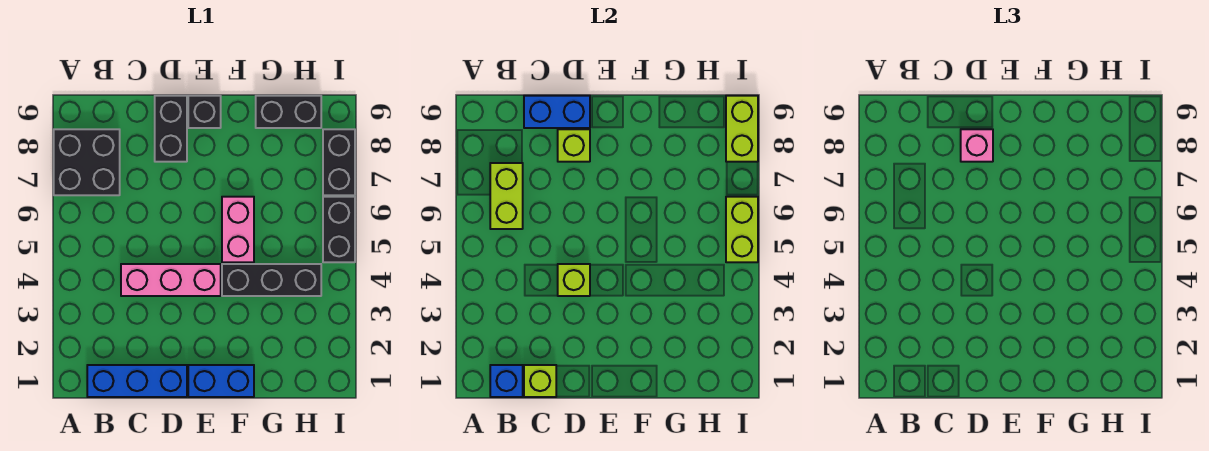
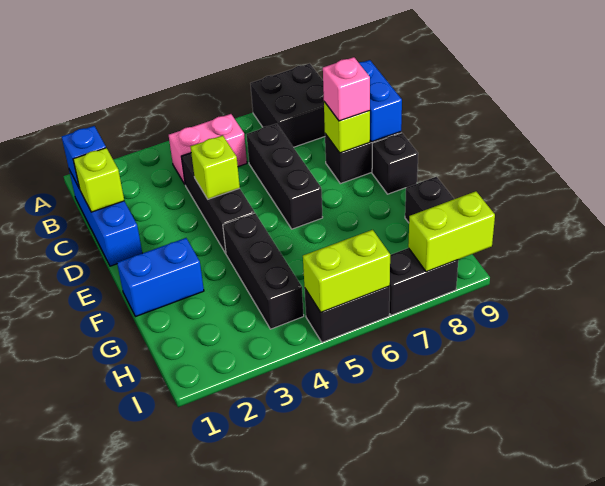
lime brick B6:B7 level 2 -> none
pink brick C4:E4 level 1 -> black brick C4:E4 level 1
none -> black brick C6:E6 level 1
blue brick E1:F1 level 1 -> blue brick F1:F2 level 1
pink brick F5:F6 level 1 -> pink brick B4:B5 level 1

